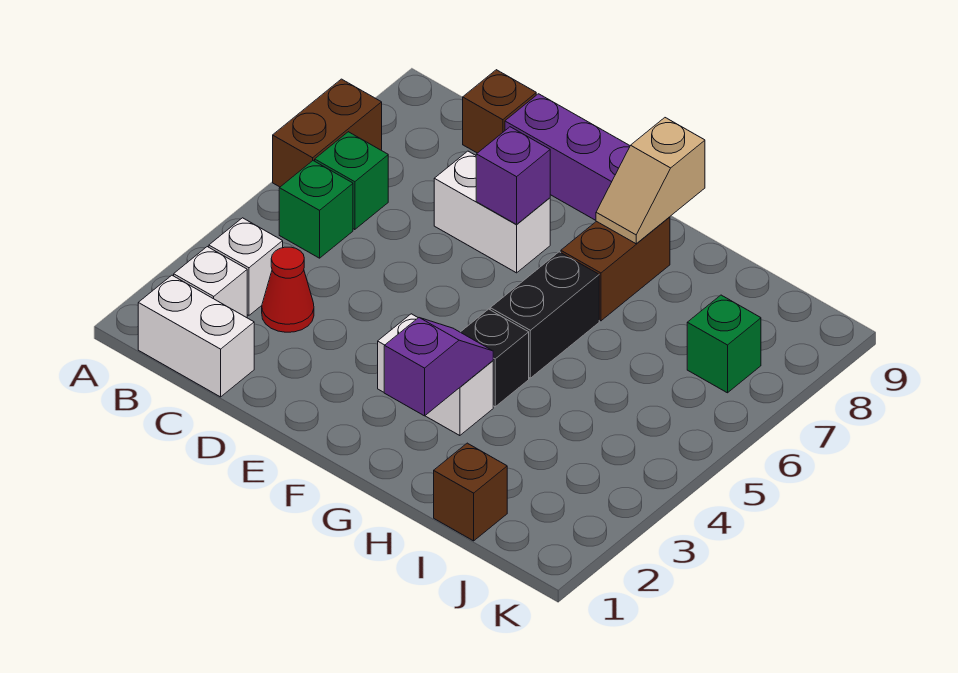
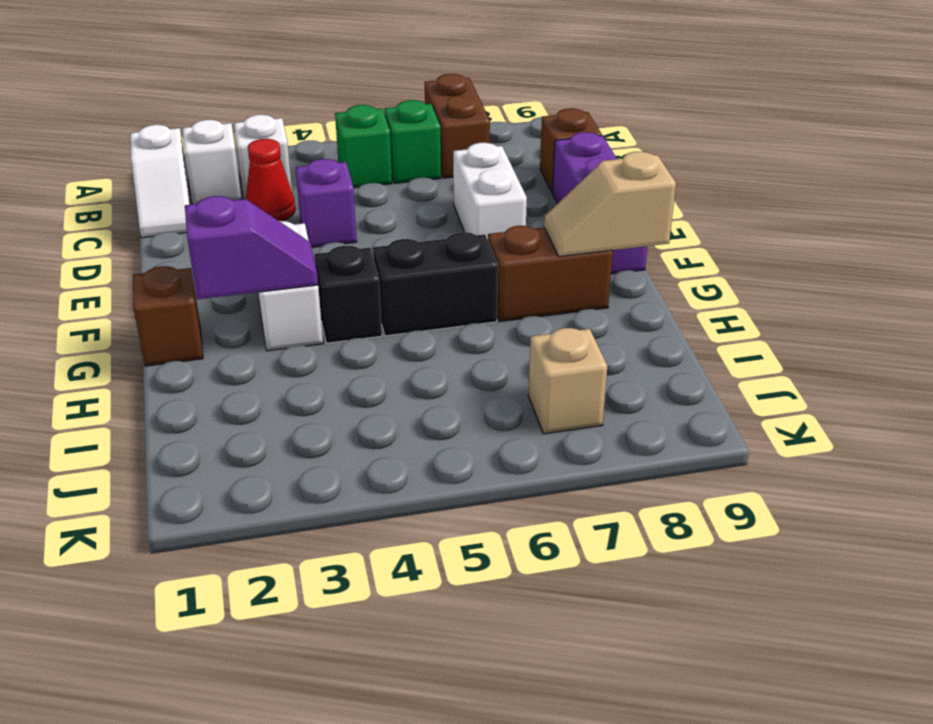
brown brick A6:A7 level 1 -> brown brick A7:B7 level 1
white brick B1:C1 level 1 -> white slope B1:C1 level 1 top B
purple brick E7 level 2 -> purple brick D4 level 1
brown brick I1 level 1 -> brown brick G1 level 1
green brick J7 level 1 -> tan brick J7 level 1

